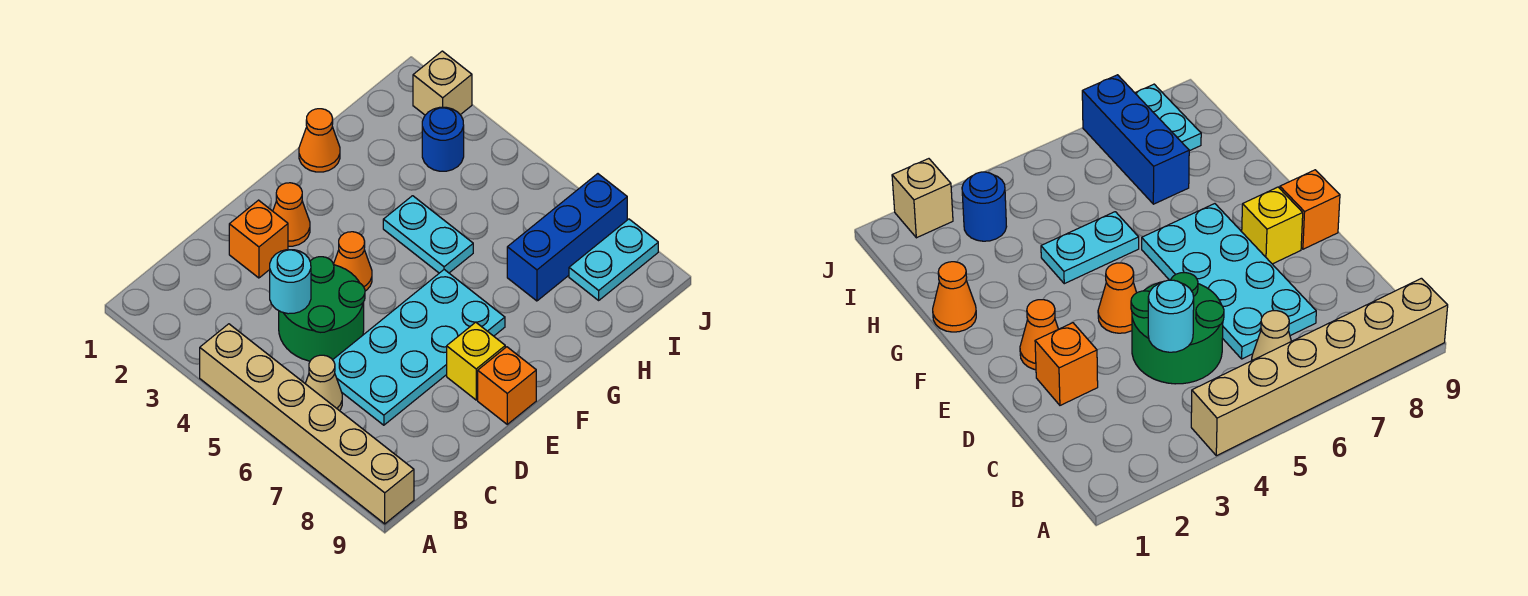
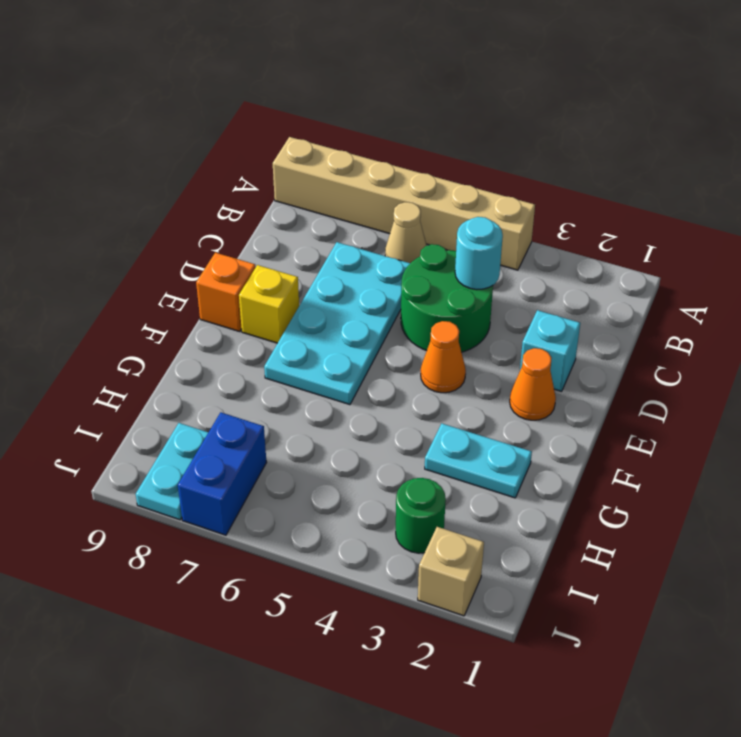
orange brick D2 level 1 -> cyan brick D2 level 1
orange cone G1 level 1 -> none
cyan plate G4:G5 level 1 -> cyan plate G2:G3 level 1
blue brick H7:J7 level 1 -> blue brick I7:J7 level 1
blue round brick I3 level 1 -> green round brick I3 level 1

